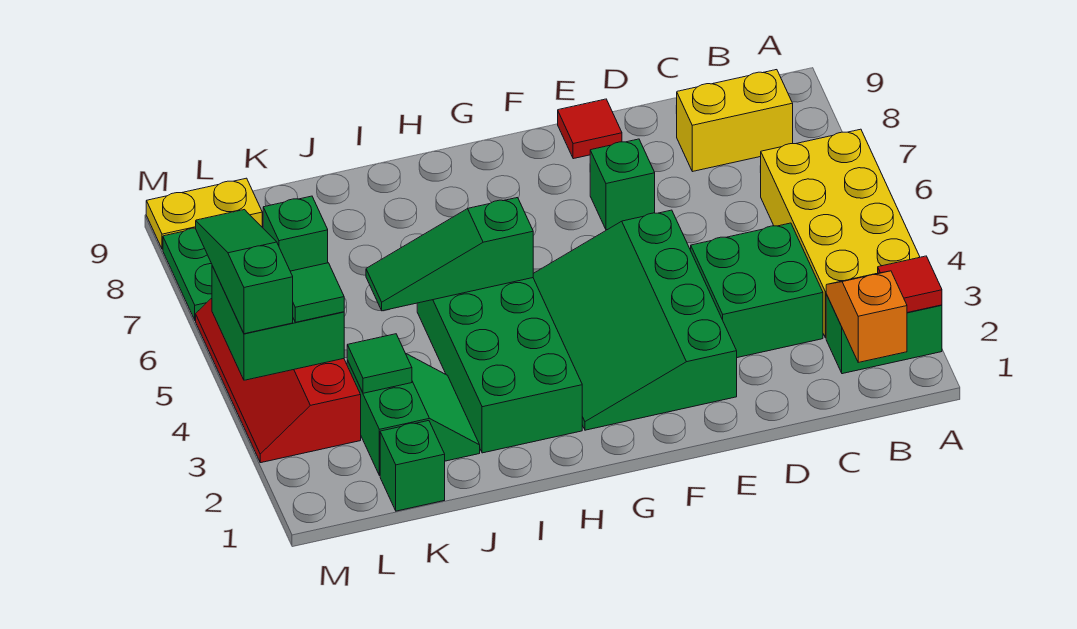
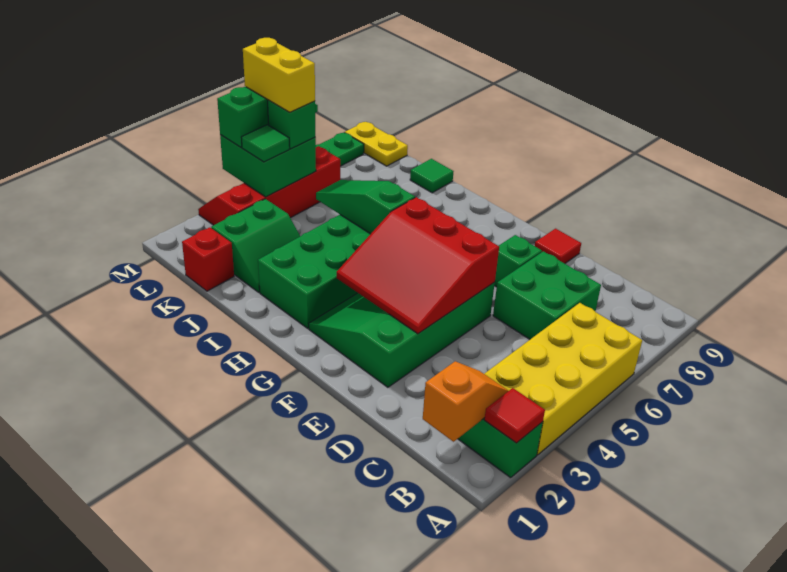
yellow brick B8:C8 level 1 -> yellow brick L5:M5 level 4
green brick C3:D4 level 1 -> green brick C6:D7 level 1
none -> red slope E3:G5 level 2 top 5
green brick K1 level 1 -> red brick K1 level 1
green tile K3 level 2 -> green tile J9 level 1

